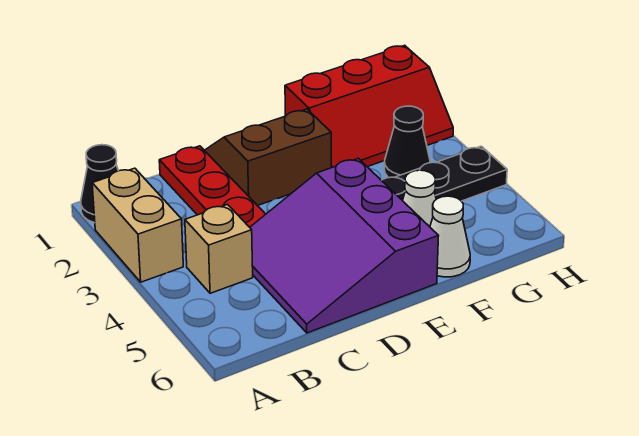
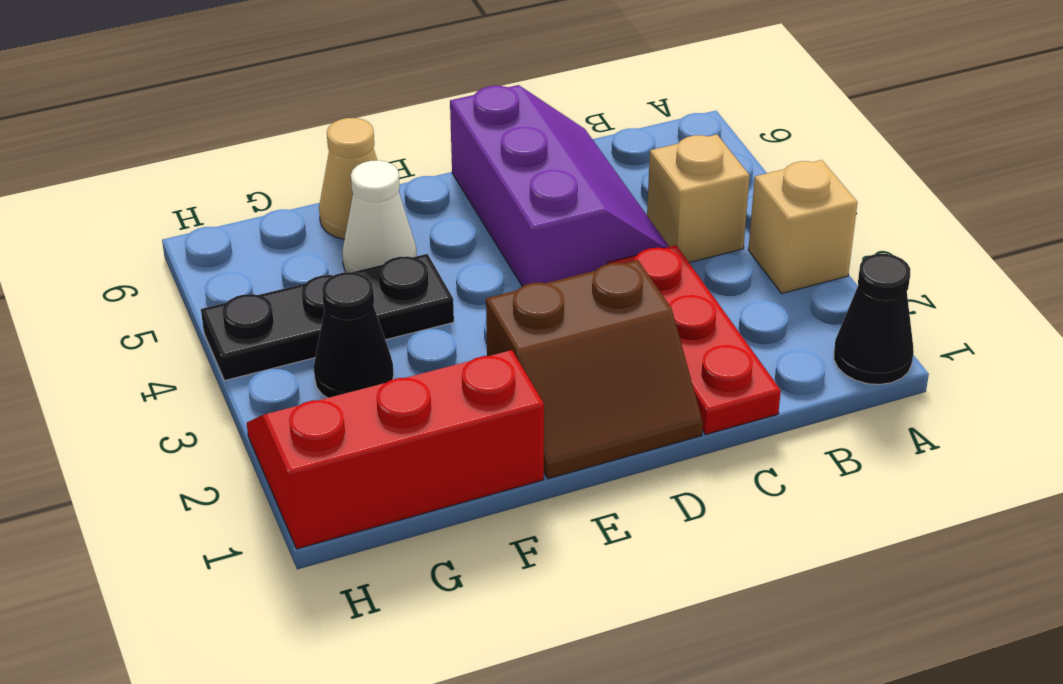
tan brick A2:A3 level 1 -> tan brick A3 level 1
purple slope C4:E6 level 1 top E -> purple slope C4:D6 level 1 top D
white cone F6 level 1 -> tan cone F6 level 1

